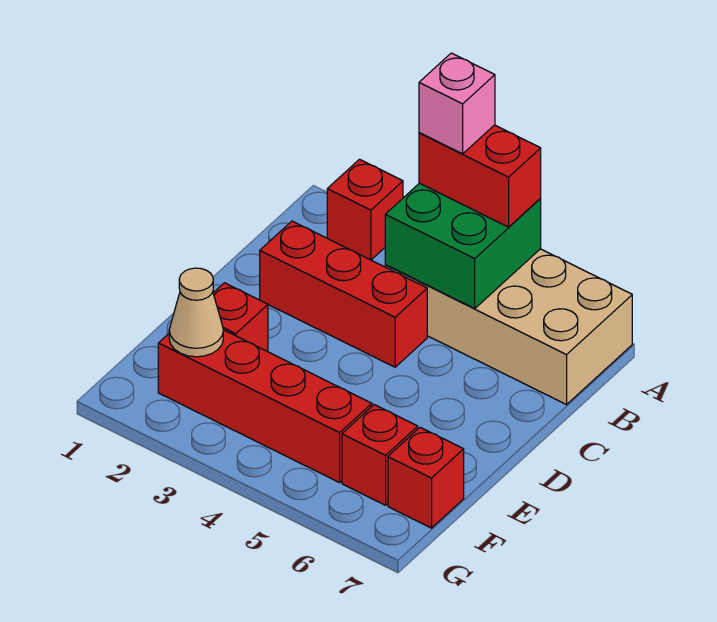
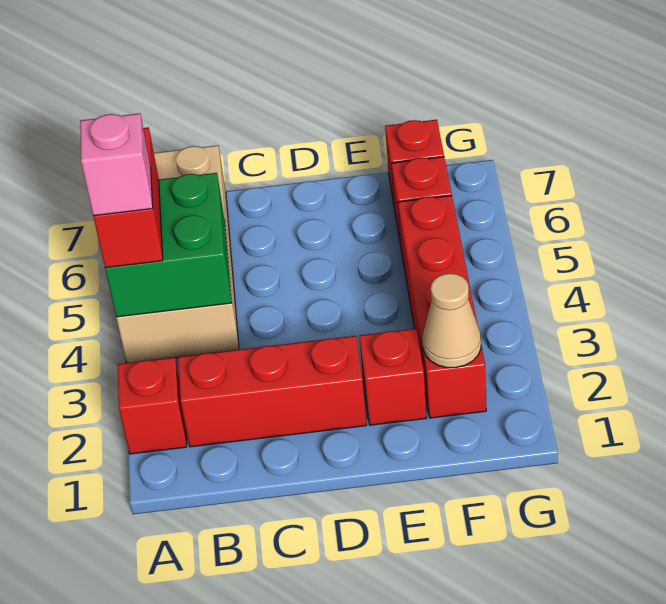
red brick C2:C4 level 1 -> red brick B2:D2 level 1

